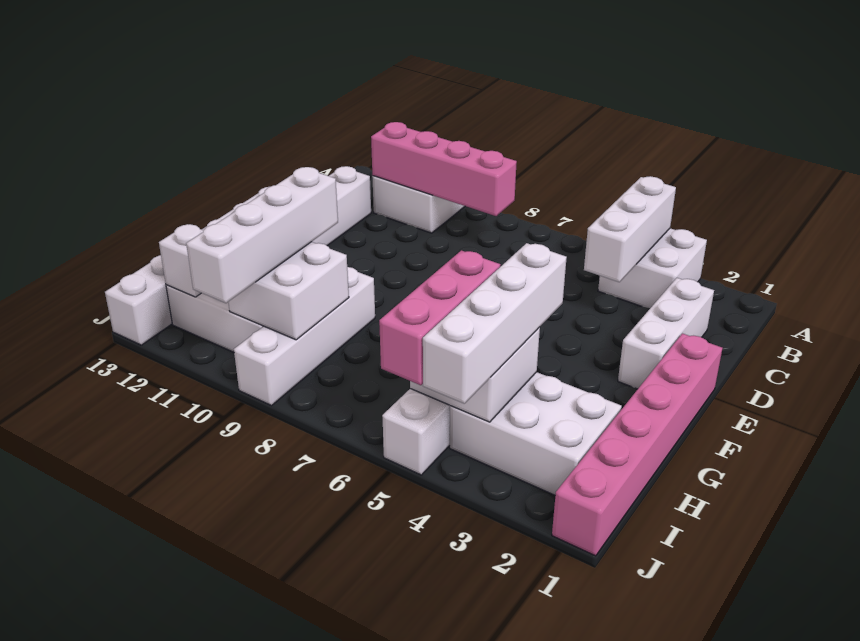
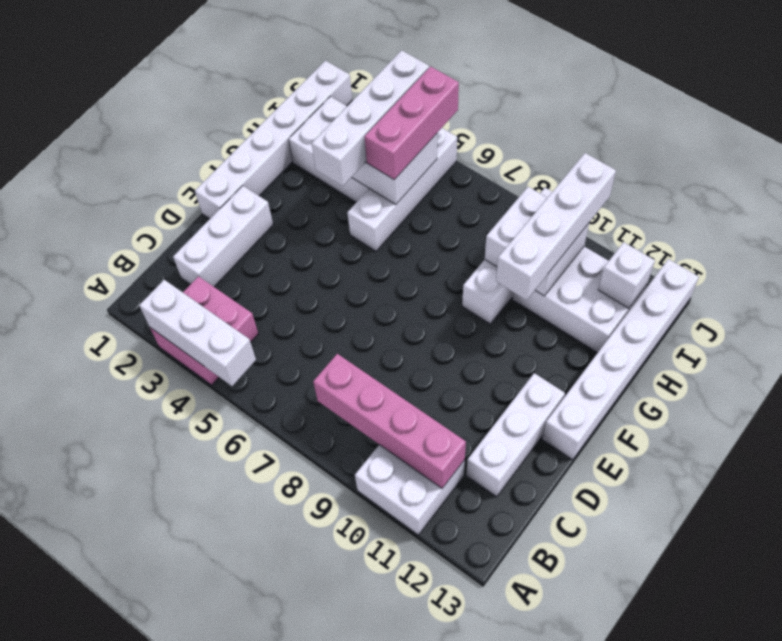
white brick A3:B4 level 1 -> pink brick A3:B4 level 1
white brick A4:C4 level 2 -> white brick A3:A5 level 2
pink brick E1:J1 level 1 -> white brick E1:J1 level 1

